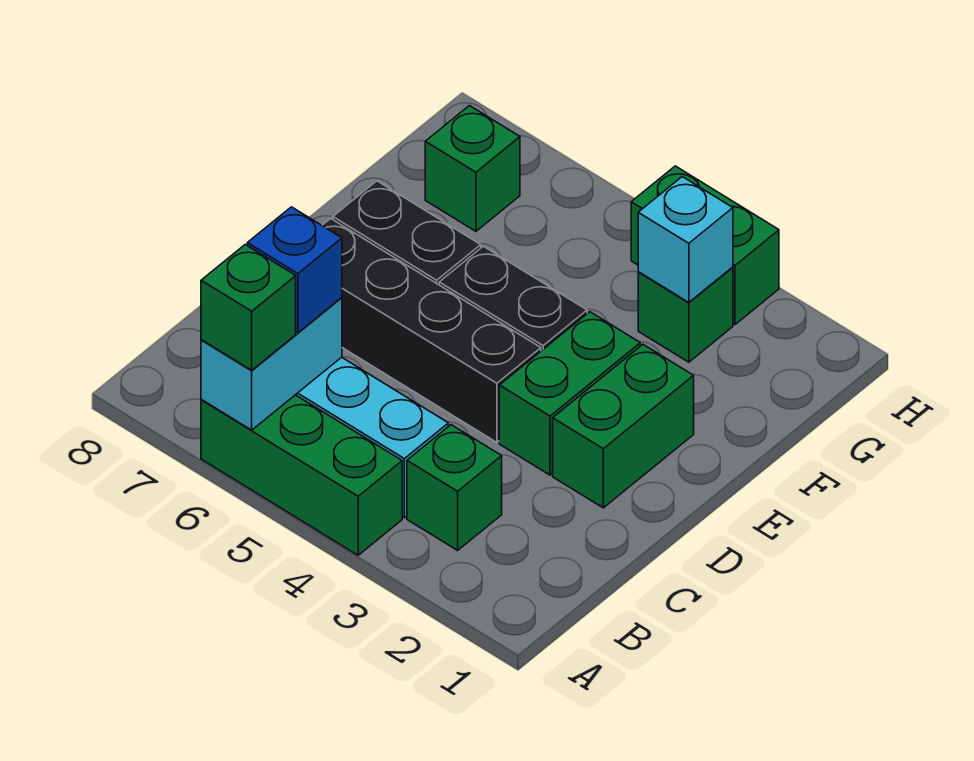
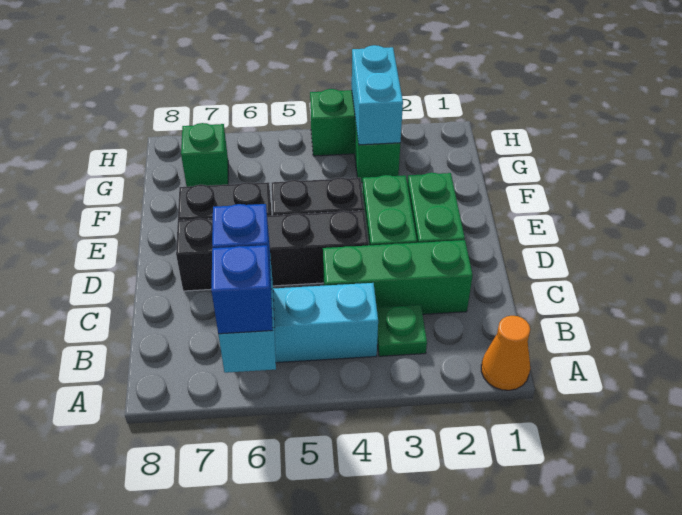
none -> orange cone A1 level 1
green brick A4:A6 level 1 -> green brick C2:C4 level 1
green brick A6 level 3 -> blue brick A6 level 3
green brick B3 level 1 -> green plate B3 level 1
cyan brick G3 level 2 -> cyan brick G3:H3 level 2

